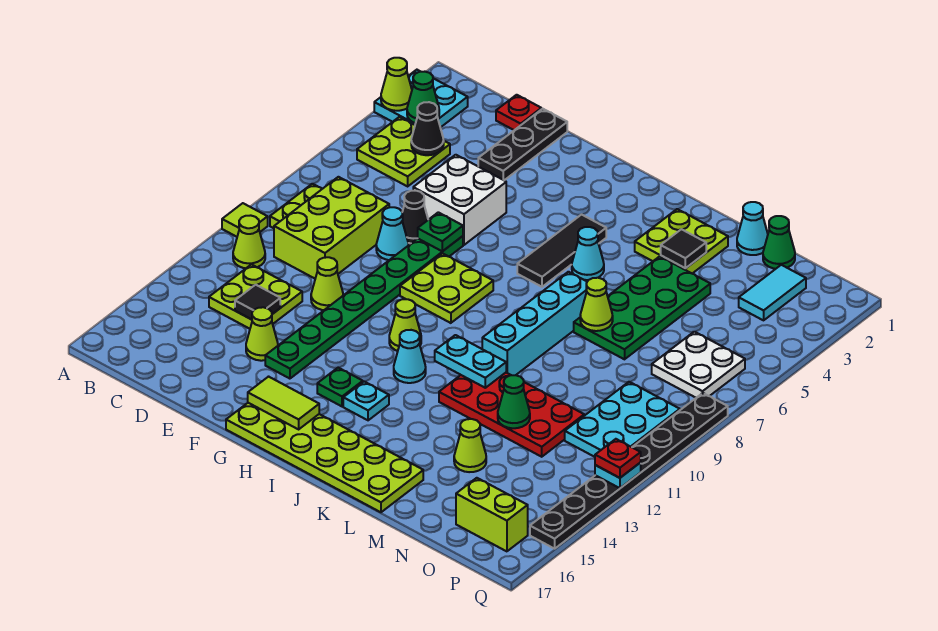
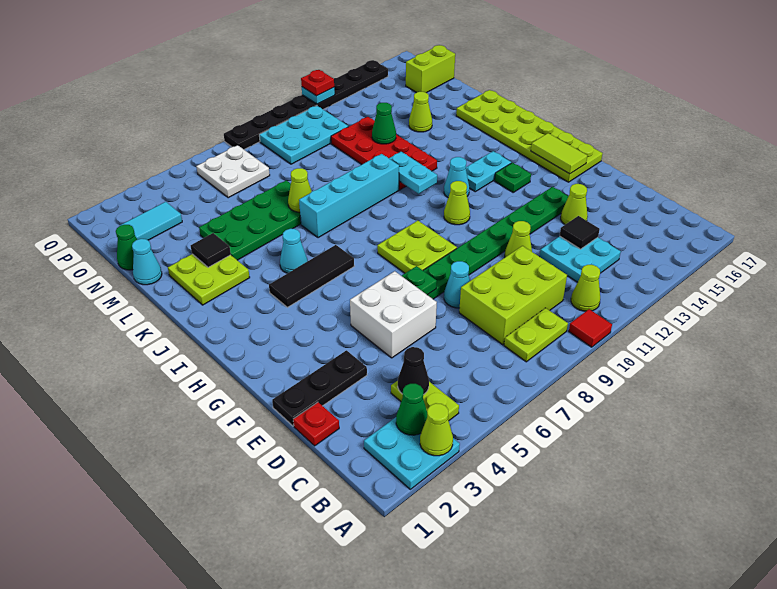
lime tile A10 level 1 -> red tile A10 level 1
lime plate B4:C5 level 1 -> lime plate B4:C4 level 1
lime plate C12:D13 level 1 -> cyan plate C12:D13 level 1
black cone E7 level 1 -> none
cyan plate I14 level 1 -> cyan plate I13:I14 level 1
lime brick O16:P16 level 1 -> lime brick O16:O17 level 1

